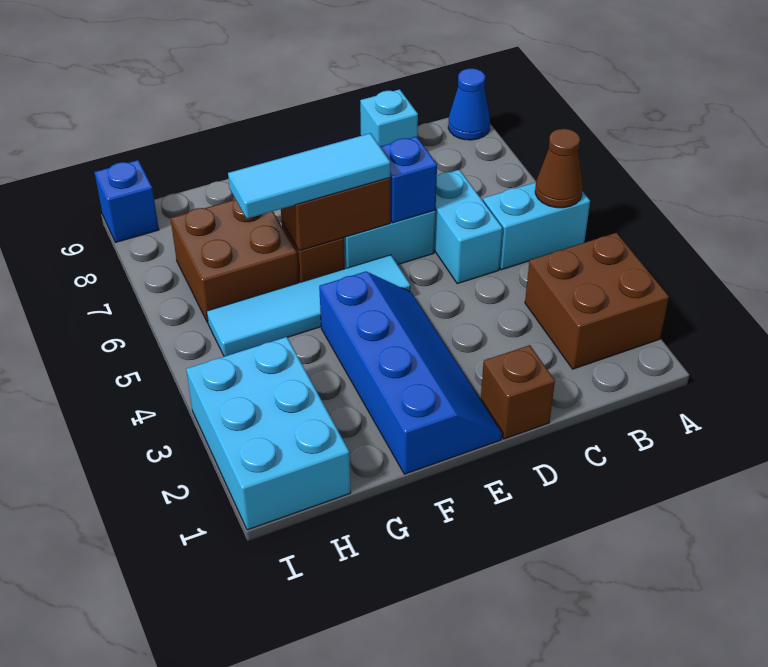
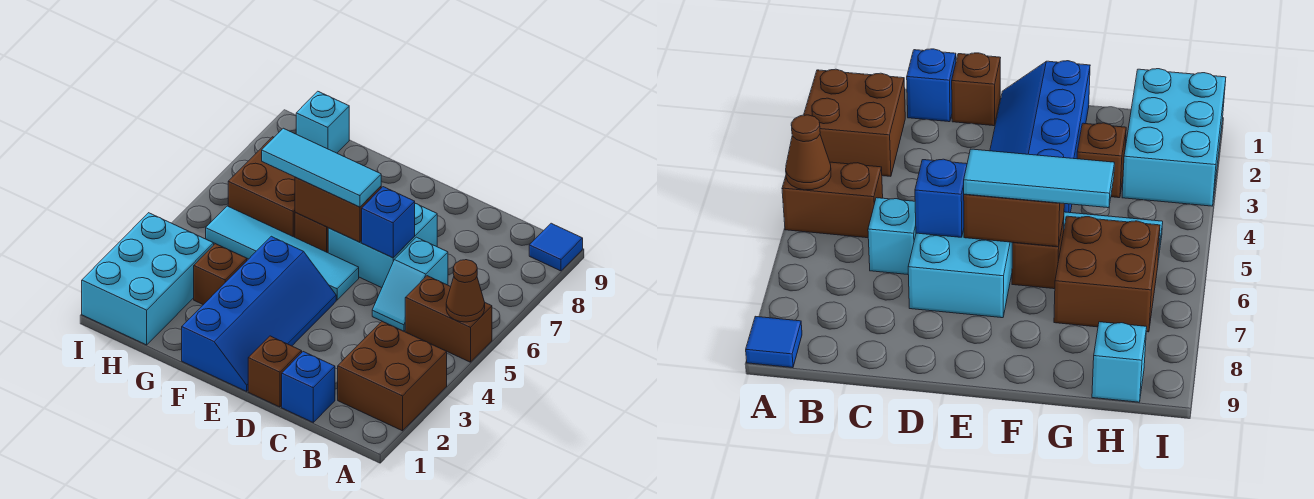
cyan brick A5:B5 level 1 -> brown brick A5:B5 level 1
blue cone A9 level 1 -> blue tile A9 level 1
cyan brick C5:C6 level 1 -> cyan slope C5:C6 level 1 top 6
cyan brick C9 level 1 -> cyan brick H9 level 1
none -> brown brick G3 level 1
blue brick I9 level 1 -> blue brick C1 level 1

